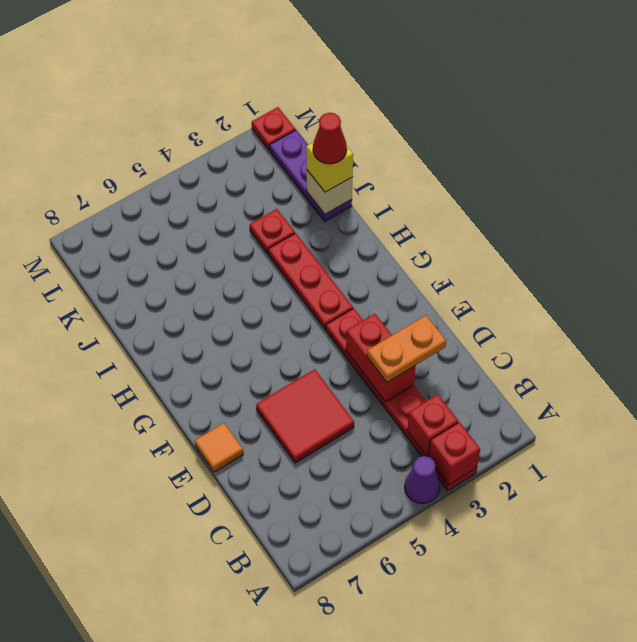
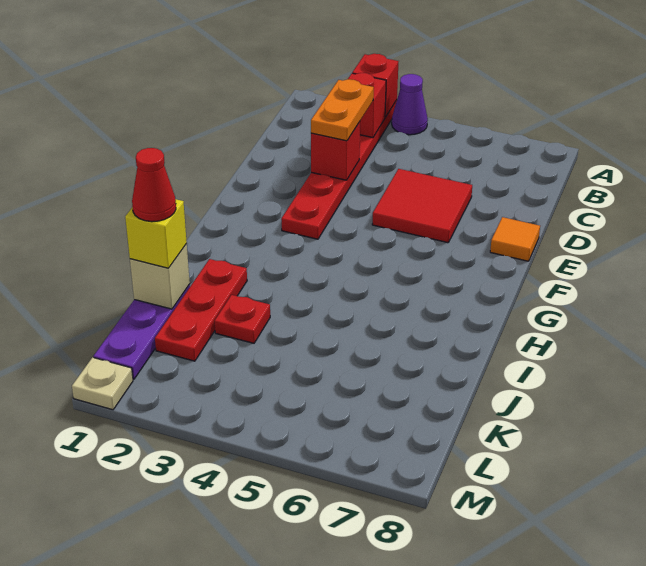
orange plate D2:D3 level 3 -> orange plate C3:D3 level 3
red brick D3:E3 level 2 -> red brick D3 level 2
red plate G3:I3 level 1 -> red plate I2:K2 level 1
red plate M1 level 1 -> tan plate M1 level 1

